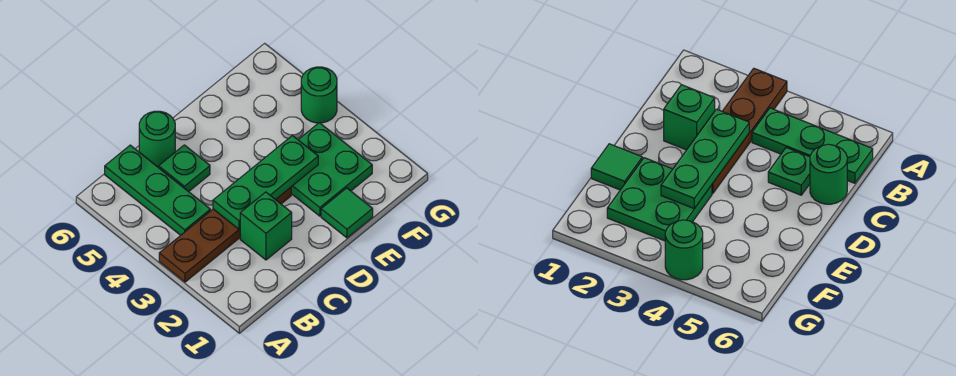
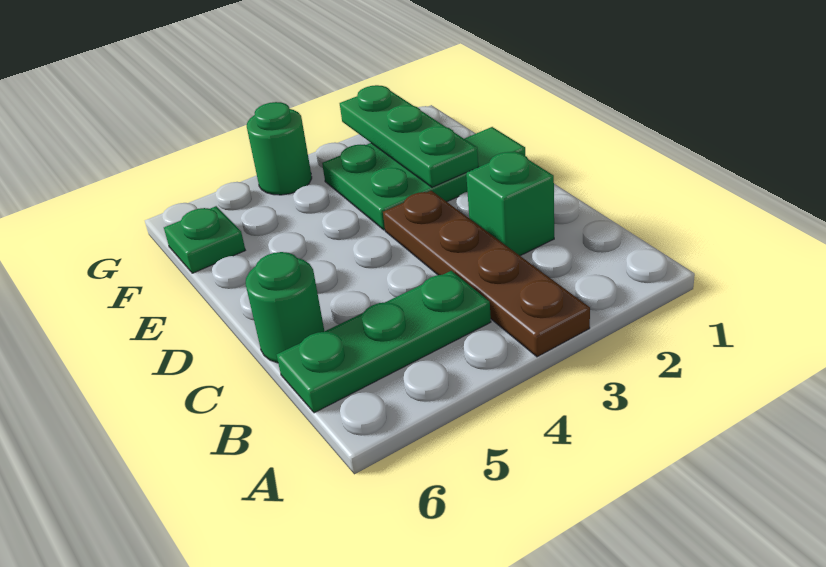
green plate C3:E3 level 2 -> green plate E2:G2 level 2
green plate C5 level 1 -> green plate F6 level 1

